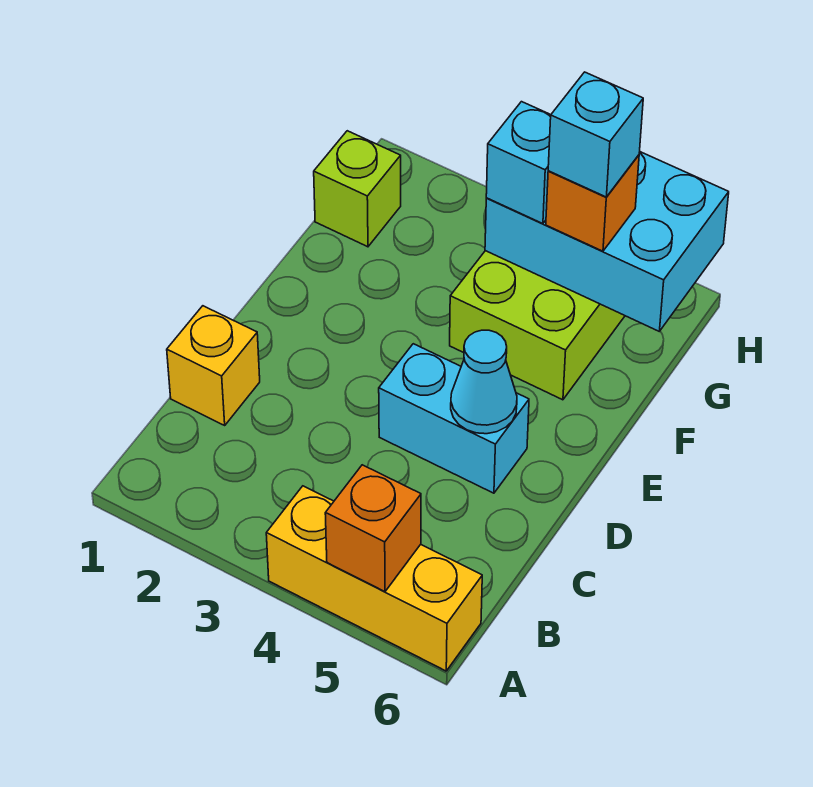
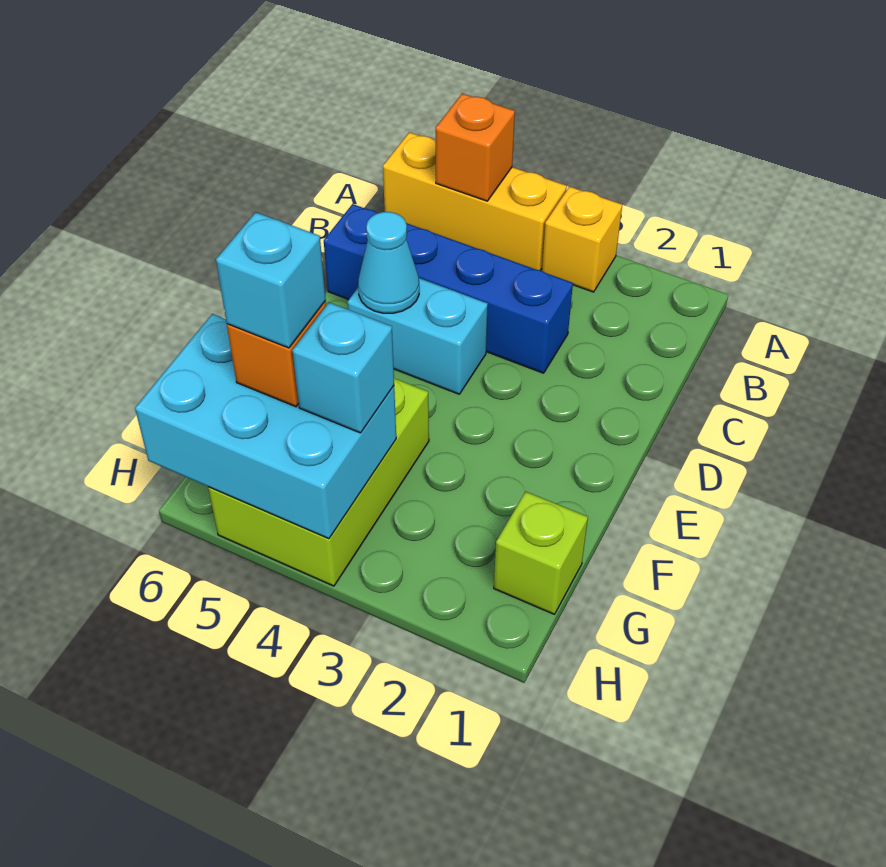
yellow brick C1 level 1 -> yellow brick A3 level 1
none -> blue brick C3:C6 level 1

